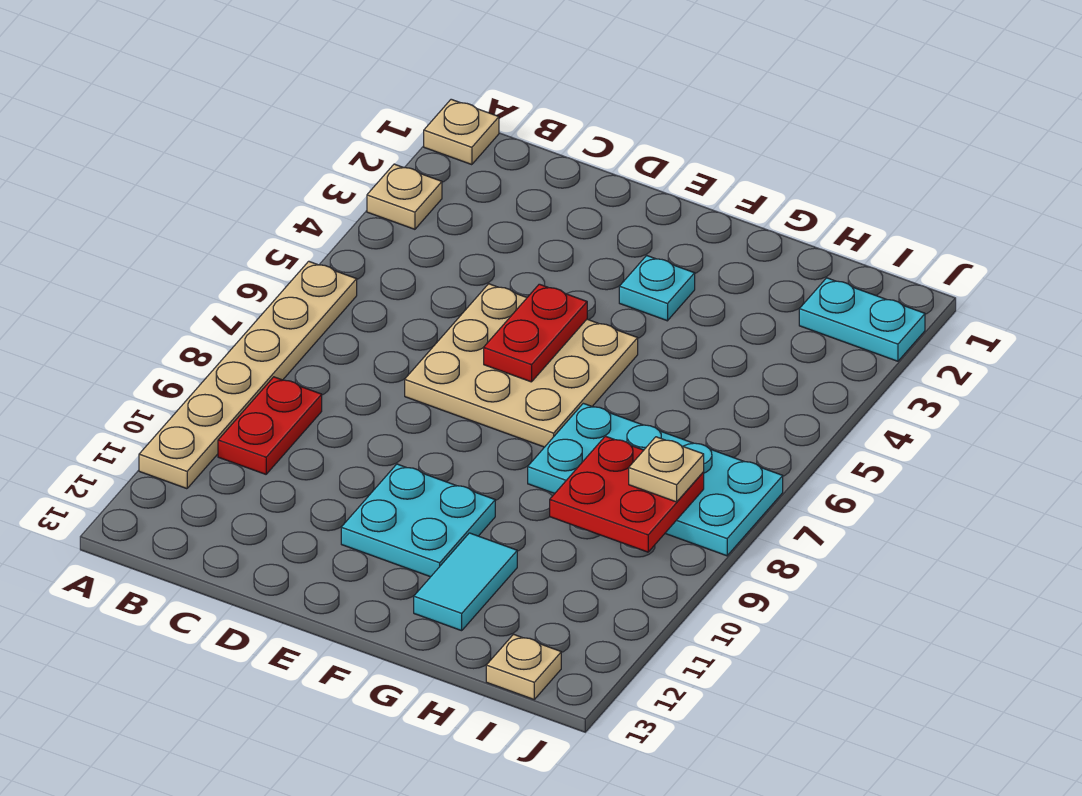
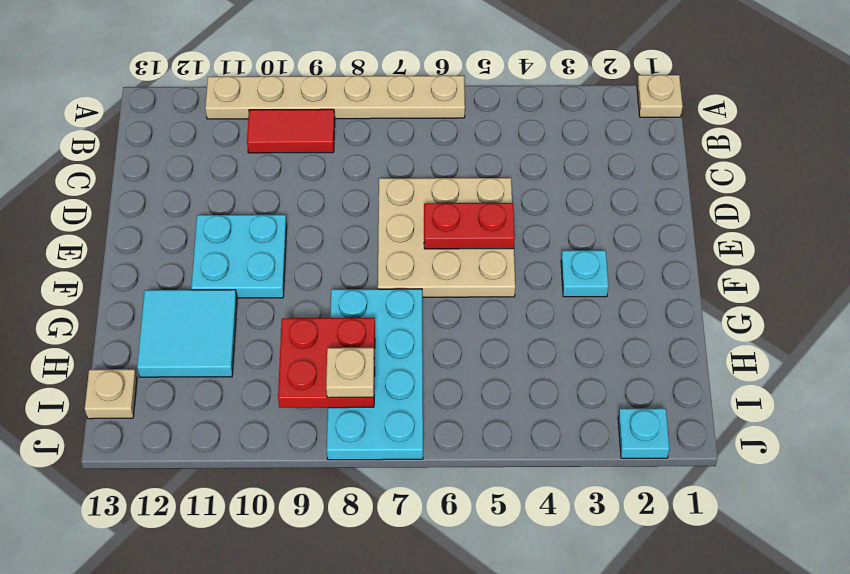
tan plate A3 level 1 -> none
red plate B9:B10 level 1 -> red tile B9:B10 level 1
cyan tile G11:G12 level 1 -> cyan tile G11:H12 level 1
cyan plate I2:J2 level 1 -> cyan plate J2 level 1

